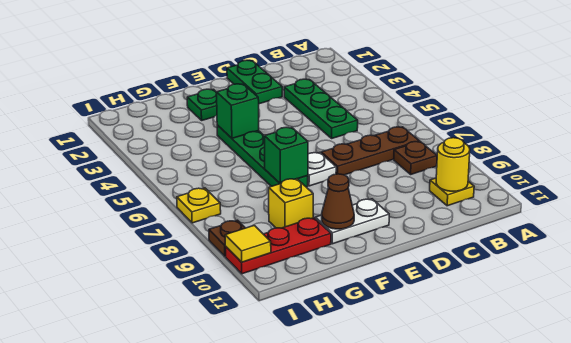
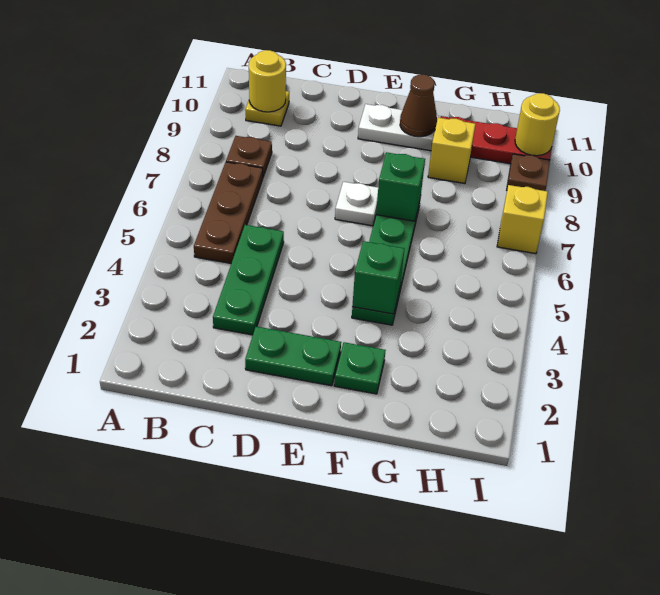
brown plate B7:D7 level 1 -> brown plate B5:B7 level 1
green plate D1:D2 level 1 -> green plate D2:E2 level 1
yellow plate I7 level 1 -> yellow brick I7 level 1
yellow tile I10 level 2 -> yellow round brick I10 level 2

